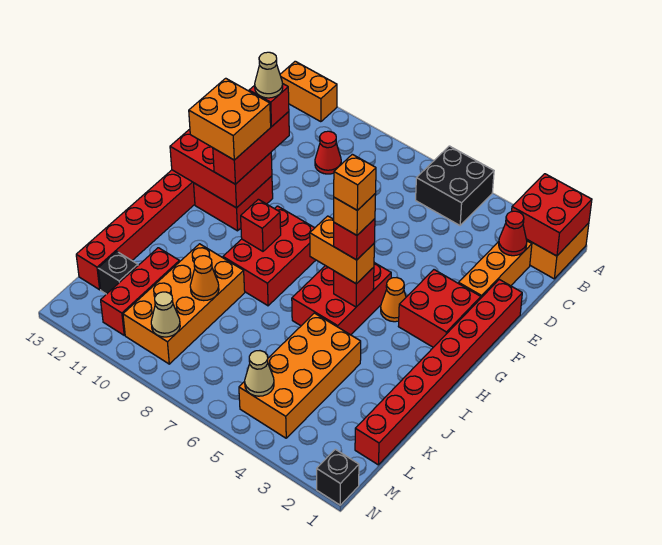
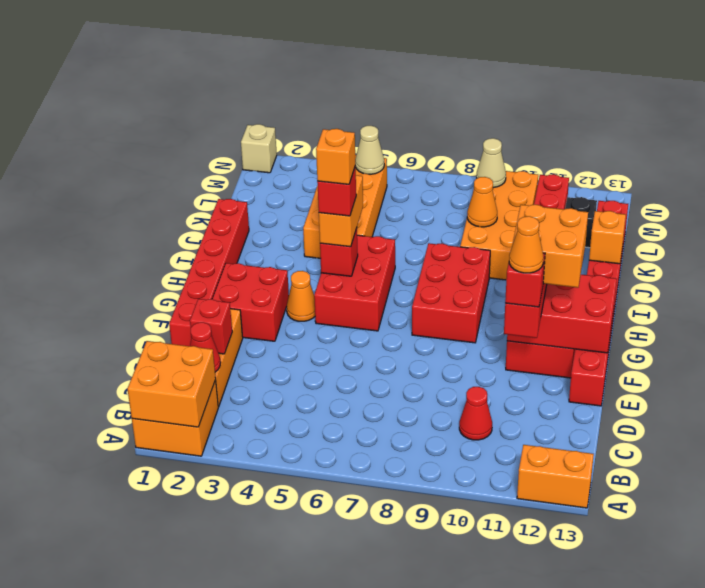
red brick A1:B2 level 2 -> orange brick A1:B2 level 2
black brick A5:B6 level 1 -> none
red brick E1:L1 level 1 -> red brick E1:J1 level 1
tan cone E11 level 5 -> orange cone E11 level 5
orange brick H5:H6 level 3 -> orange brick H5:I5 level 3
orange brick H5 level 6 -> orange brick J13 level 2
red brick H9 level 2 -> red brick D2 level 2
black brick N1 level 1 -> tan brick N1 level 1

